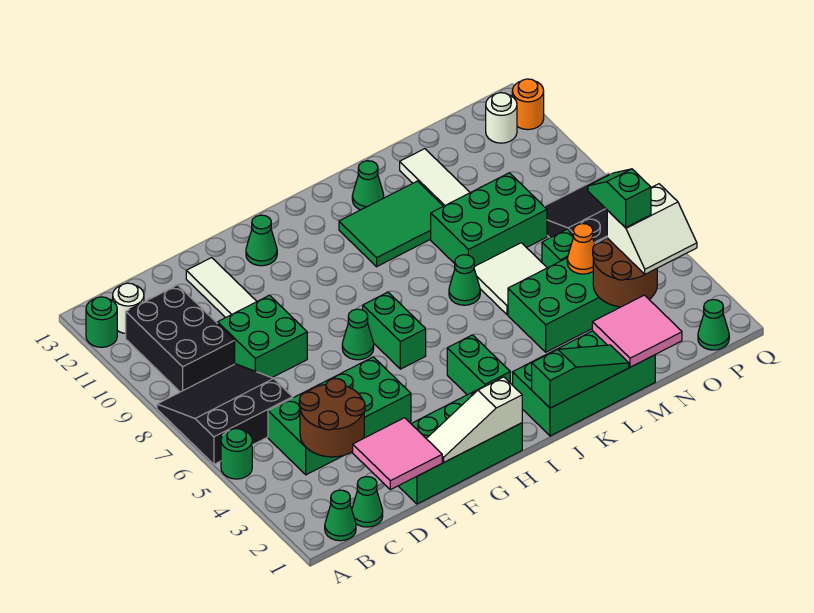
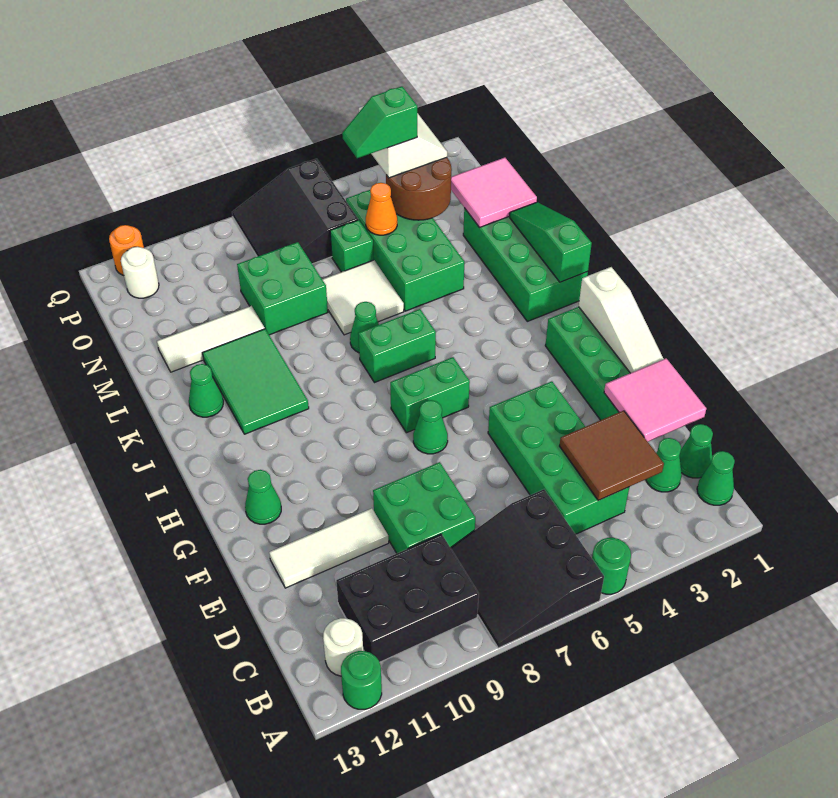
brown round brick C3:D4 level 2 -> brown tile C3:D4 level 2
green brick I3:I4 level 1 -> green brick J6:J7 level 1
green brick L8:N9 level 1 -> green brick M8:N9 level 1
green cone P1 level 1 -> green cone C2 level 1

